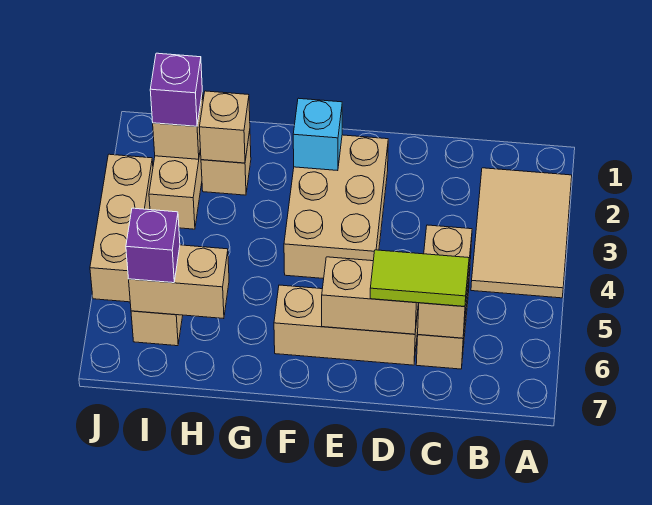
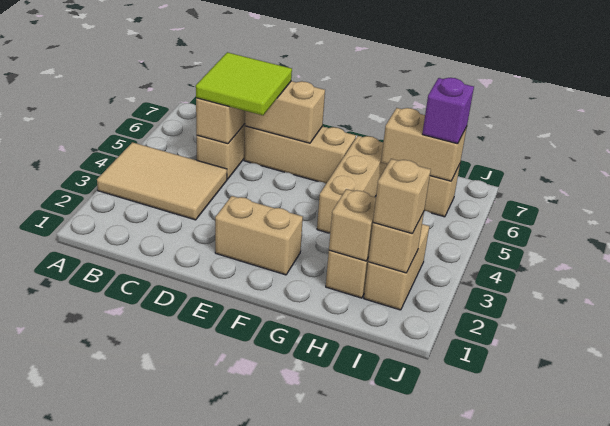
tan tile A2:B4 level 1 -> tan tile A3:C4 level 1
lime tile C6:D6 level 3 -> lime tile C5:D6 level 3
tan brick E2:F4 level 1 -> tan brick E2:F2 level 1
cyan brick F2 level 2 -> none
purple brick I2 level 3 -> tan brick I2 level 3
tan brick J3:J5 level 1 -> tan brick G4:G6 level 1

